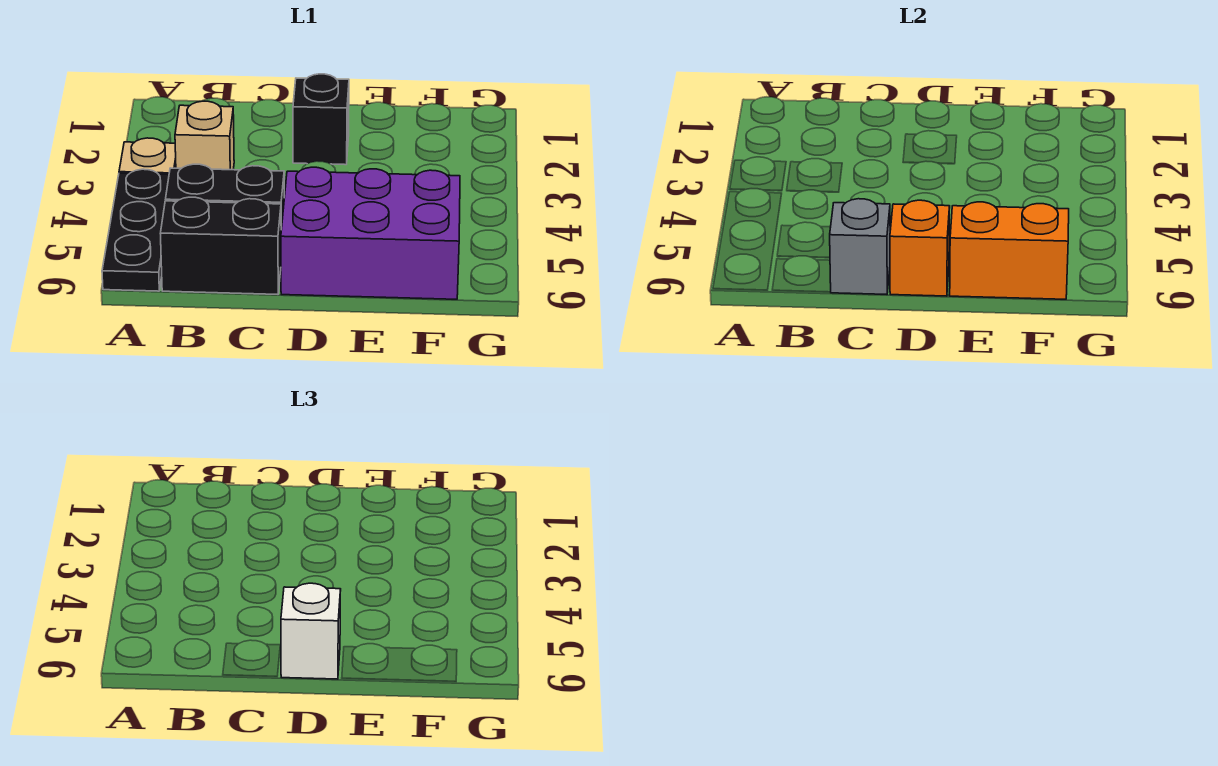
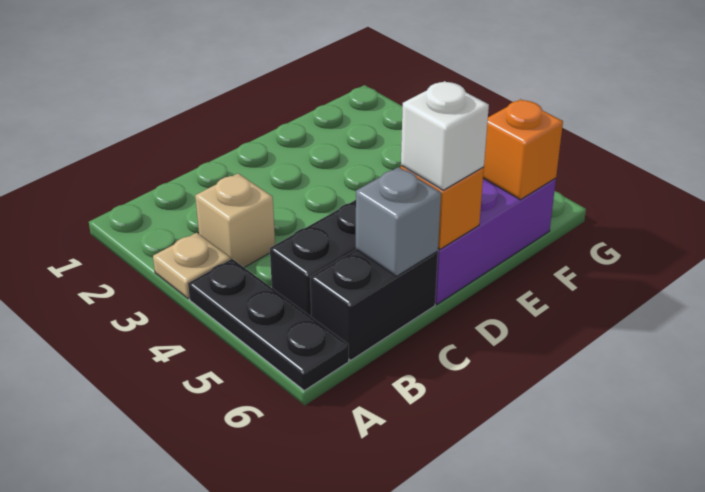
black brick D2 level 1 -> none
orange brick E6:F6 level 2 -> orange brick F6 level 2

